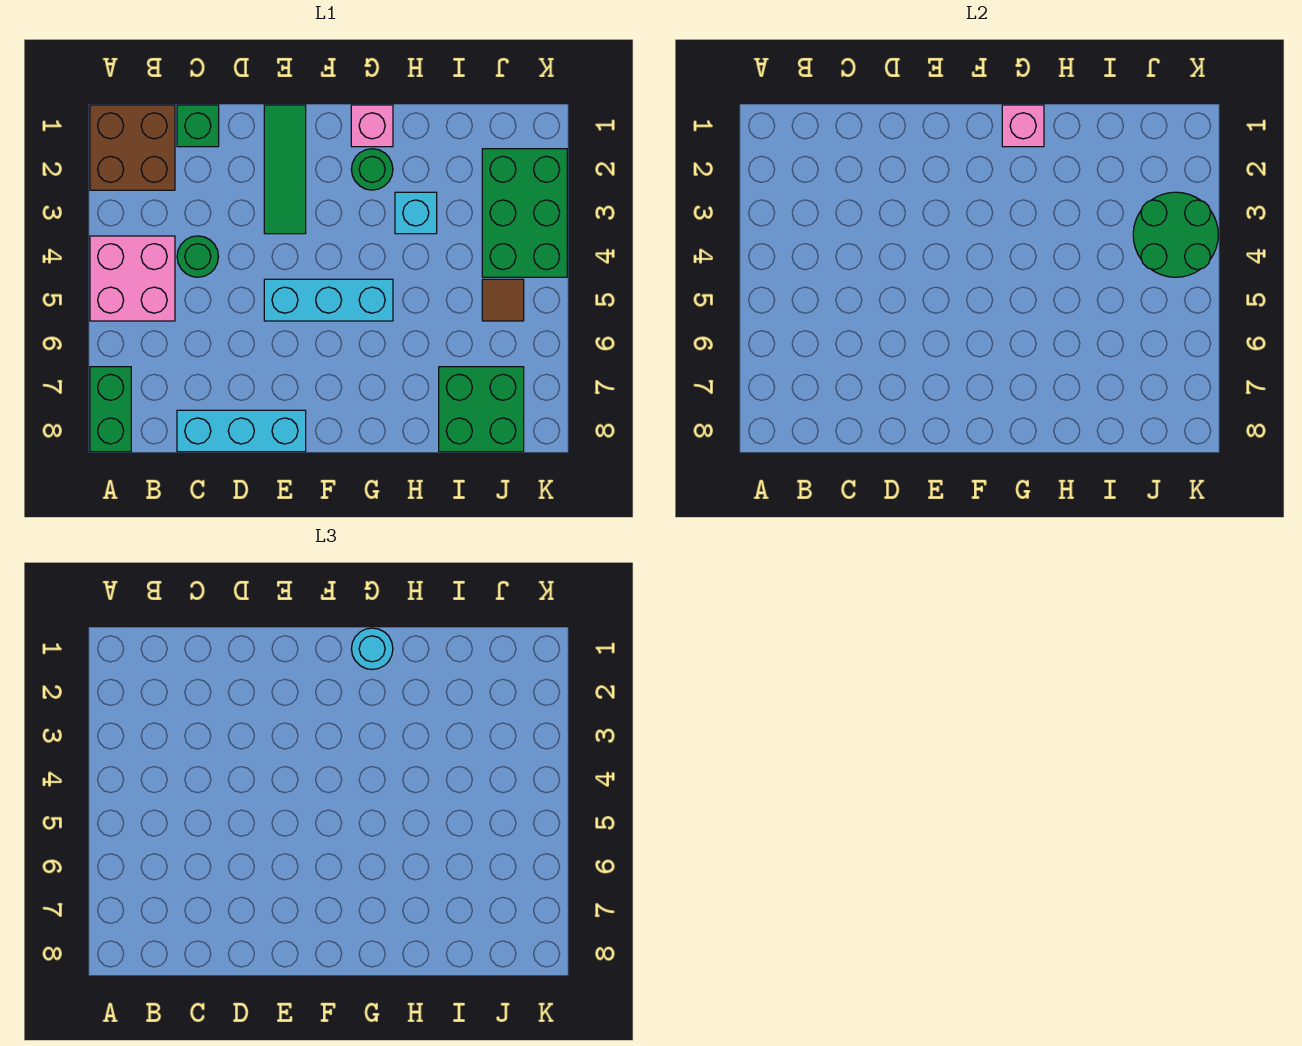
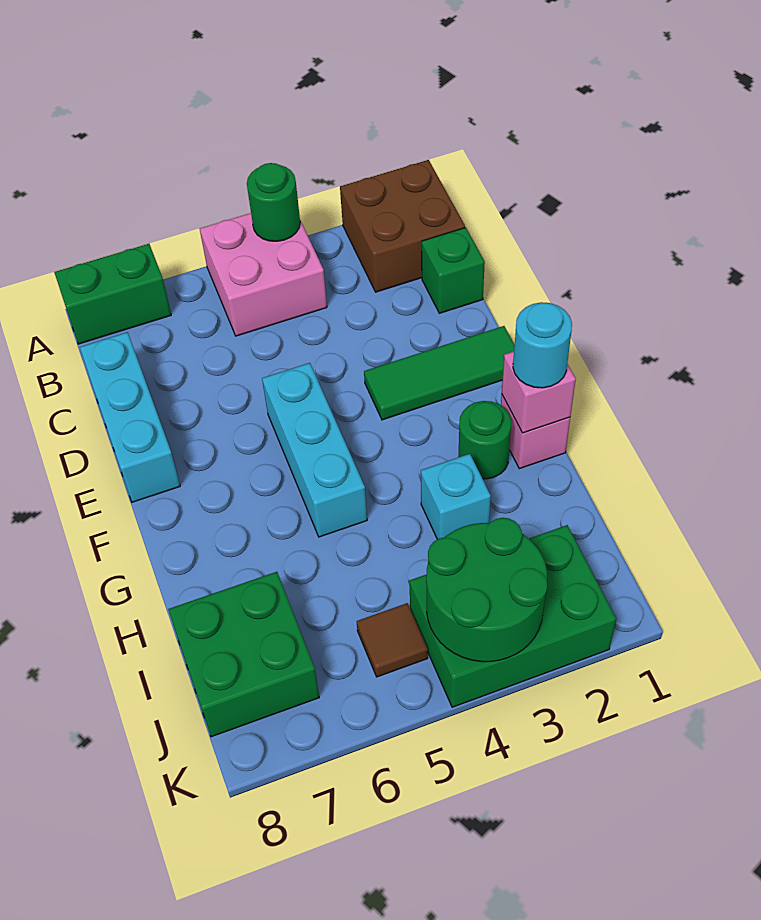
green round brick C4 level 1 -> green round brick A4 level 2

